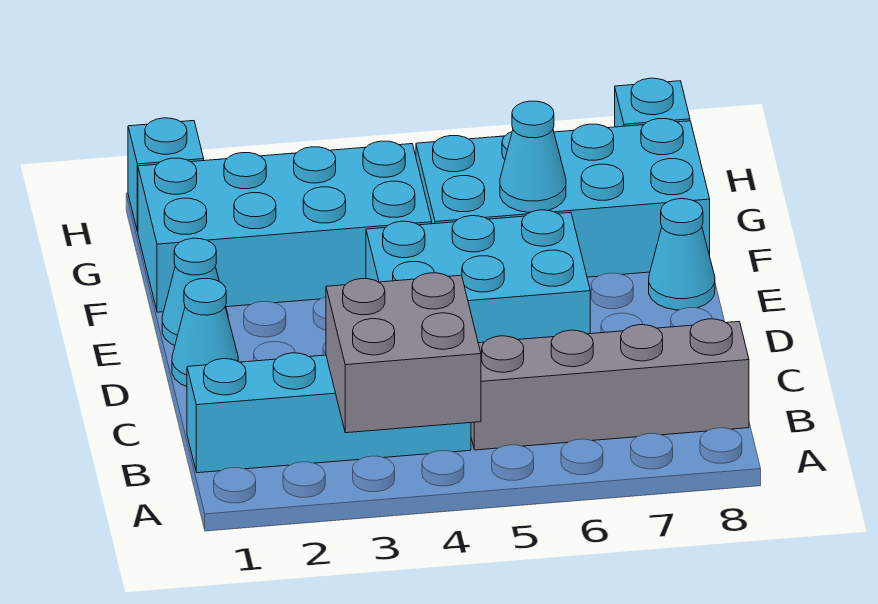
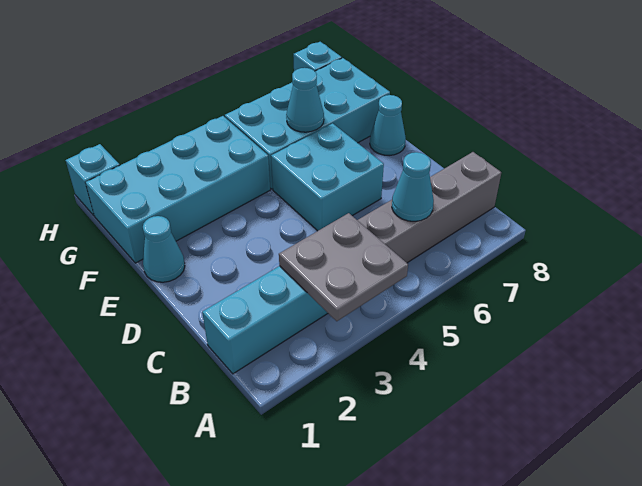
grey brick A3:B4 level 2 -> grey plate A3:B4 level 2
cyan cone D1 level 1 -> cyan cone B6 level 2
cyan brick D4:E6 level 1 -> cyan brick D5:E6 level 1

